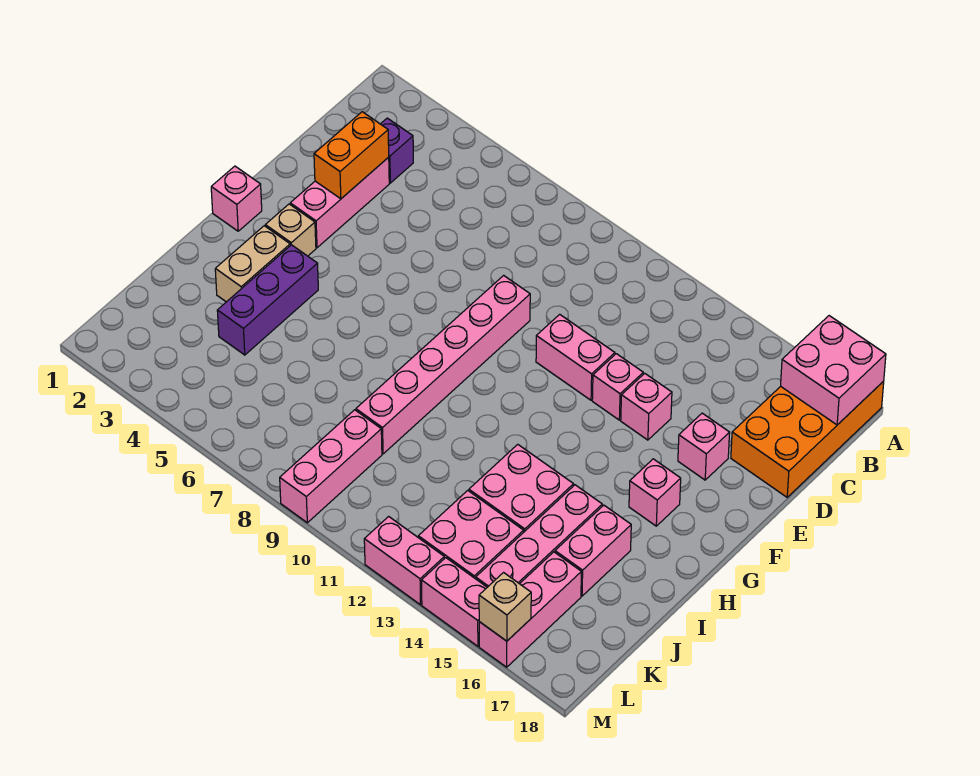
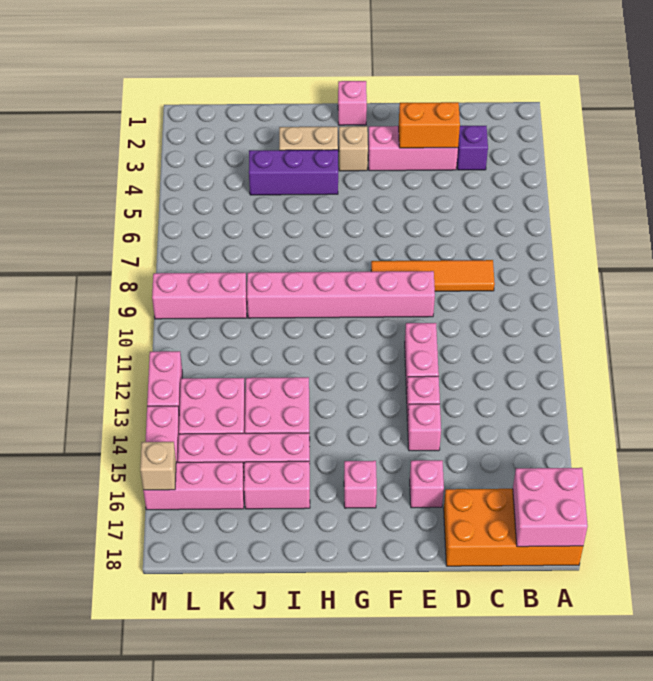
none -> orange tile C8:F8 level 1

